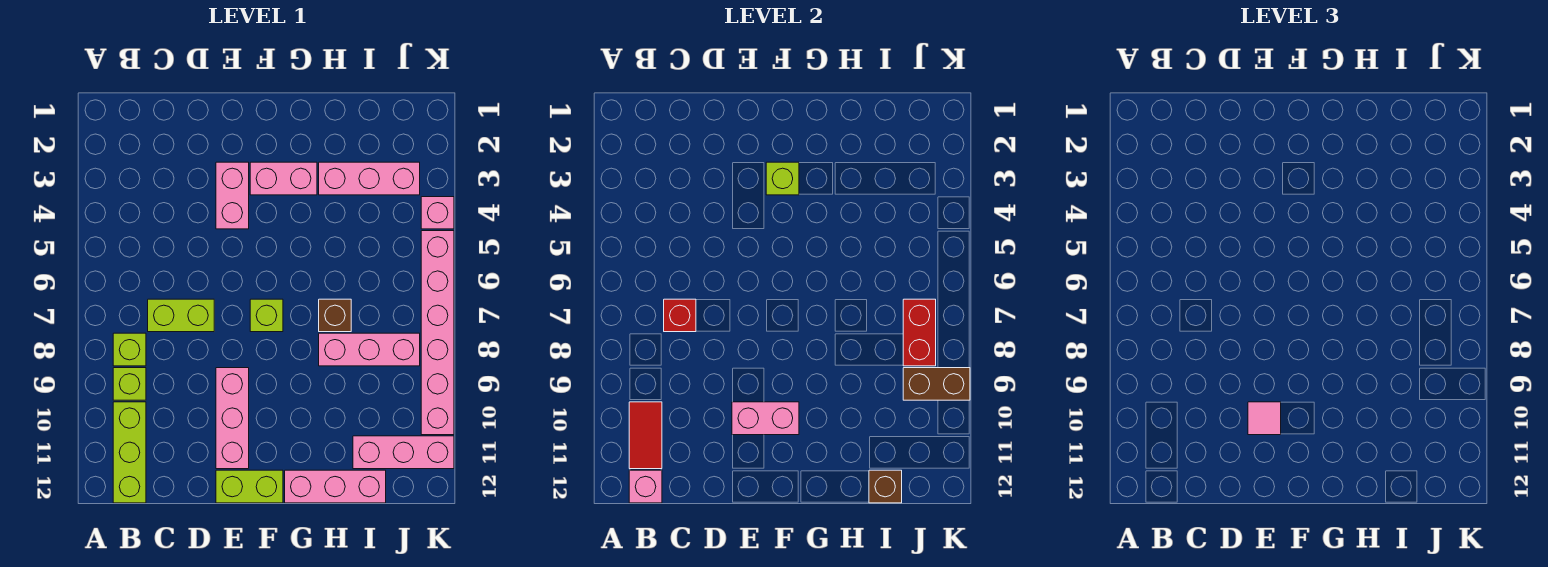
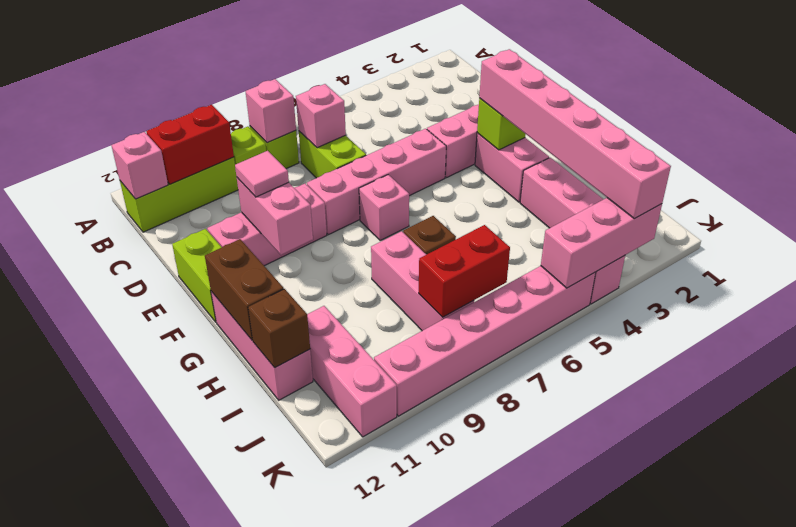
none -> pink brick B8 level 2
red tile B10:B11 level 2 -> red brick B10:B11 level 2
red brick C7 level 2 -> pink brick C7 level 2
none -> pink brick E5:E8 level 1
none -> pink brick F3:K3 level 3
lime brick F7 level 1 -> pink brick F7 level 1
brown brick J9:K9 level 2 -> brown brick G12:H12 level 2
none -> pink brick K3:K5 level 2

